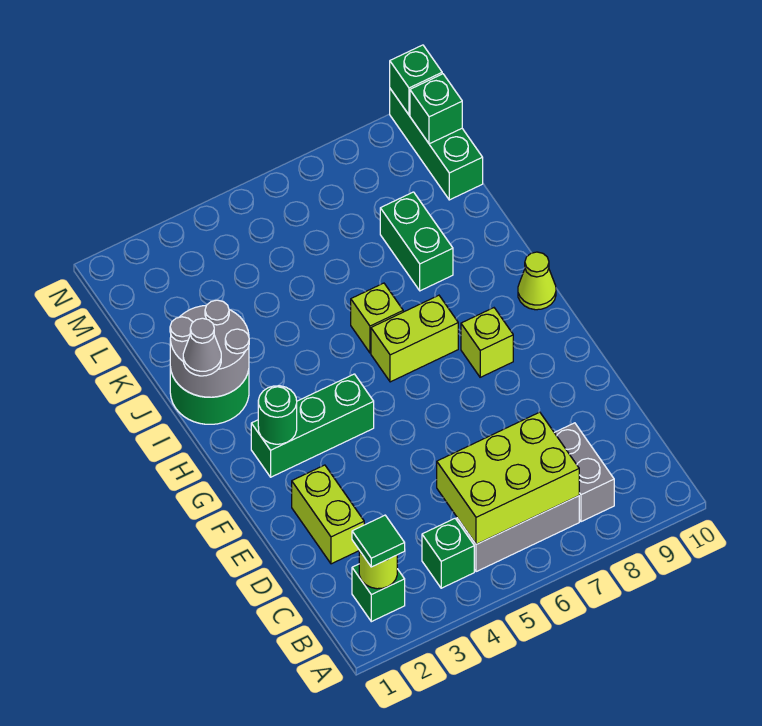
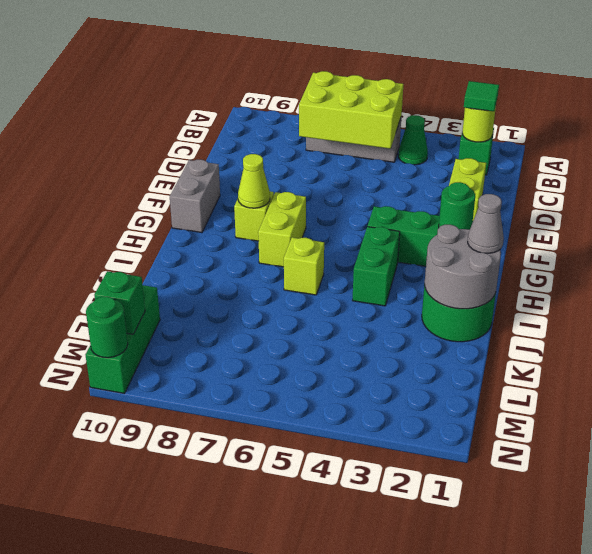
green brick B4 level 1 -> green cone B4 level 1
grey brick B8:C8 level 1 -> grey brick F10:G10 level 1
lime brick H6:H7 level 1 -> lime brick G7:H7 level 1
lime cone H10 level 1 -> lime cone G8 level 2
green brick J8:K8 level 1 -> green brick H4:I4 level 1
green brick N10 level 2 -> green round brick N10 level 2

